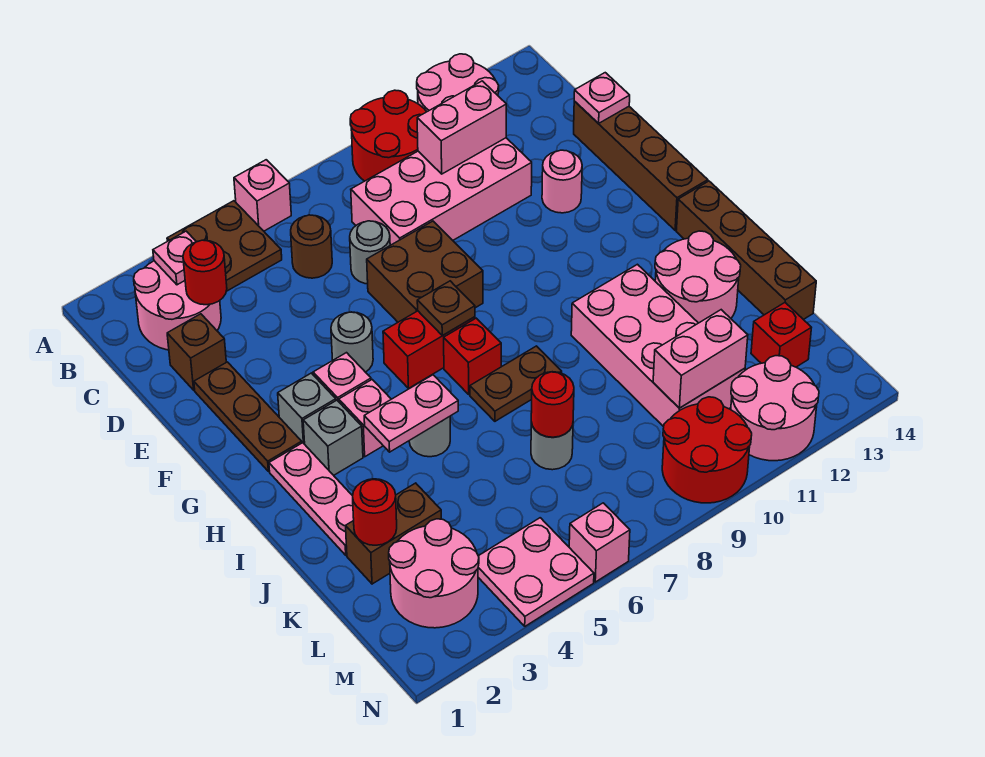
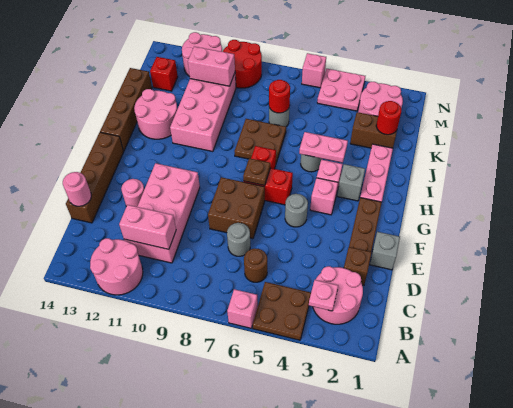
red round brick A9:B10 level 1 -> none
red round brick C3 level 2 -> none
pink brick C8:D11 level 1 -> pink brick C10:F11 level 1
pink plate D14 level 2 -> pink round brick D14 level 2
grey brick G3 level 1 -> grey brick E1 level 1
brown plate I7:I8 level 1 -> brown plate I7:J8 level 1

